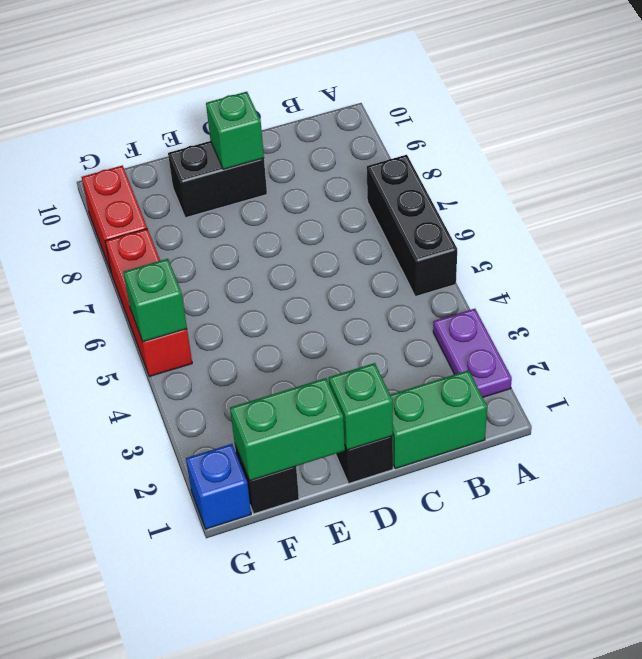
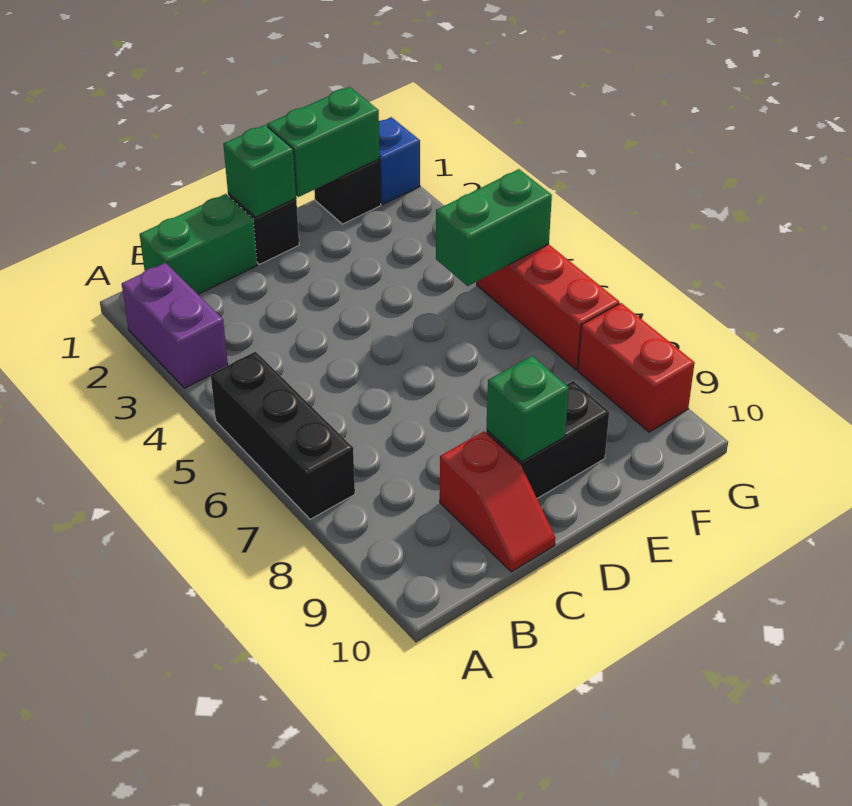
purple plate A2:A3 level 1 -> purple brick A2:A3 level 1
none -> red slope C9:C10 level 1 top 9
green brick G5 level 2 -> green brick F5:G5 level 2

